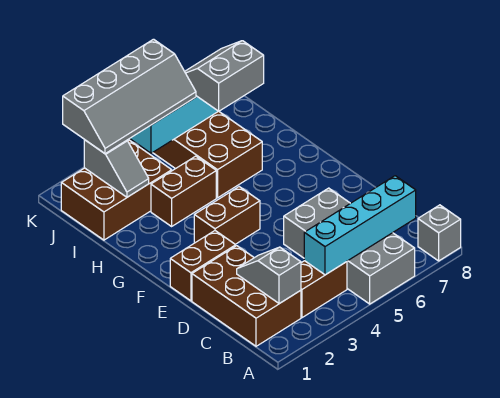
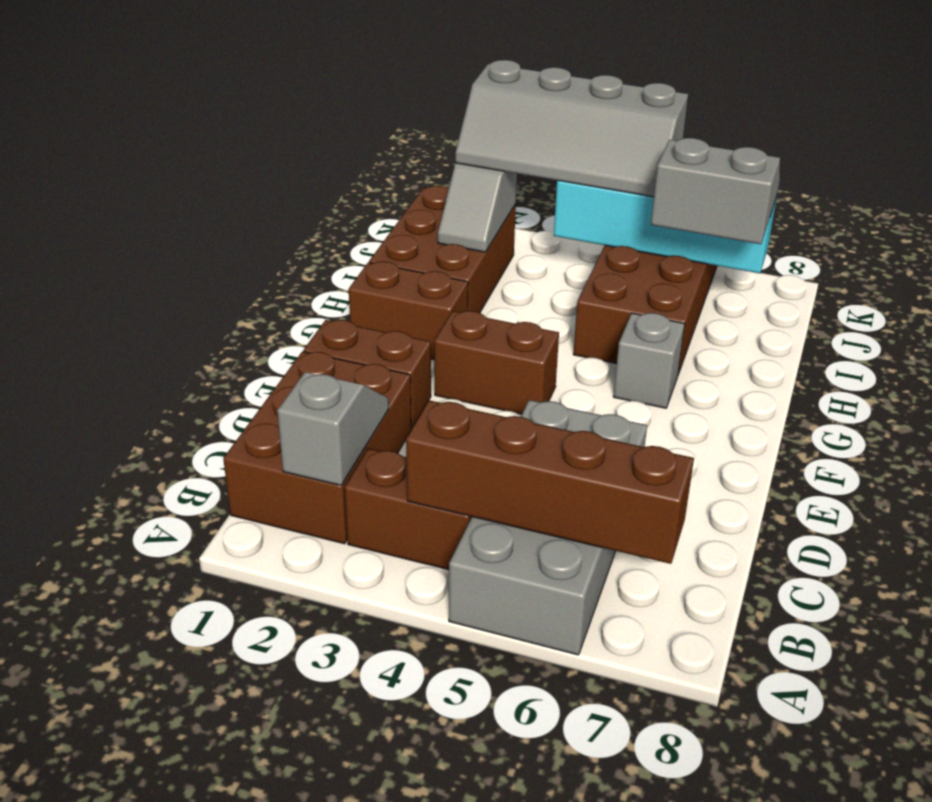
grey brick A8 level 1 -> grey brick G6 level 1
cyan brick B4:B7 level 2 -> brown brick B4:B7 level 2
brown brick H3:H4 level 1 -> brown brick G1:G2 level 1
brown brick I1:J3 level 1 -> brown brick H1:J2 level 1

